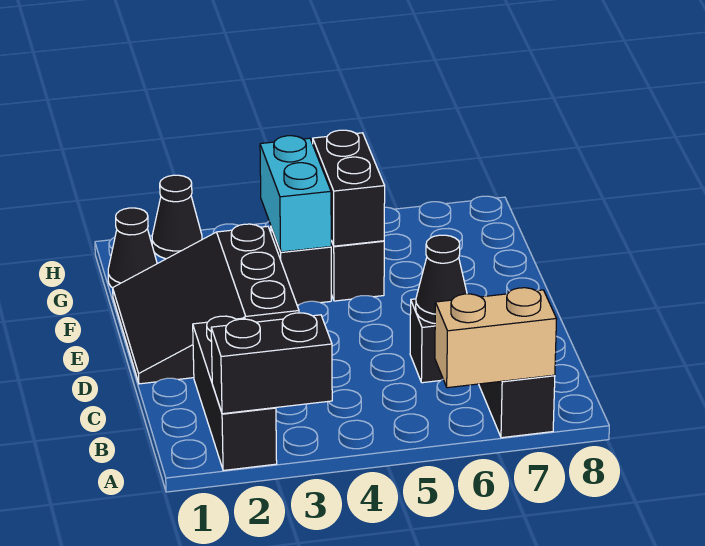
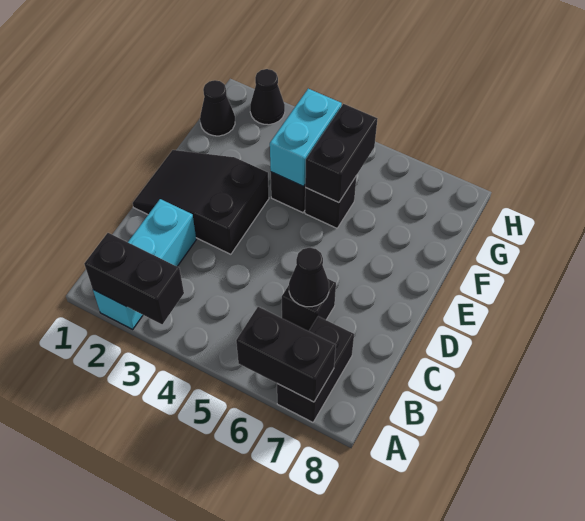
black brick A2:C2 level 1 -> cyan brick A2:C2 level 1
tan brick A6:A7 level 2 -> black brick A6:A7 level 2
black slope D1:F3 level 1 top 3 -> black slope D1:E3 level 1 top 3

